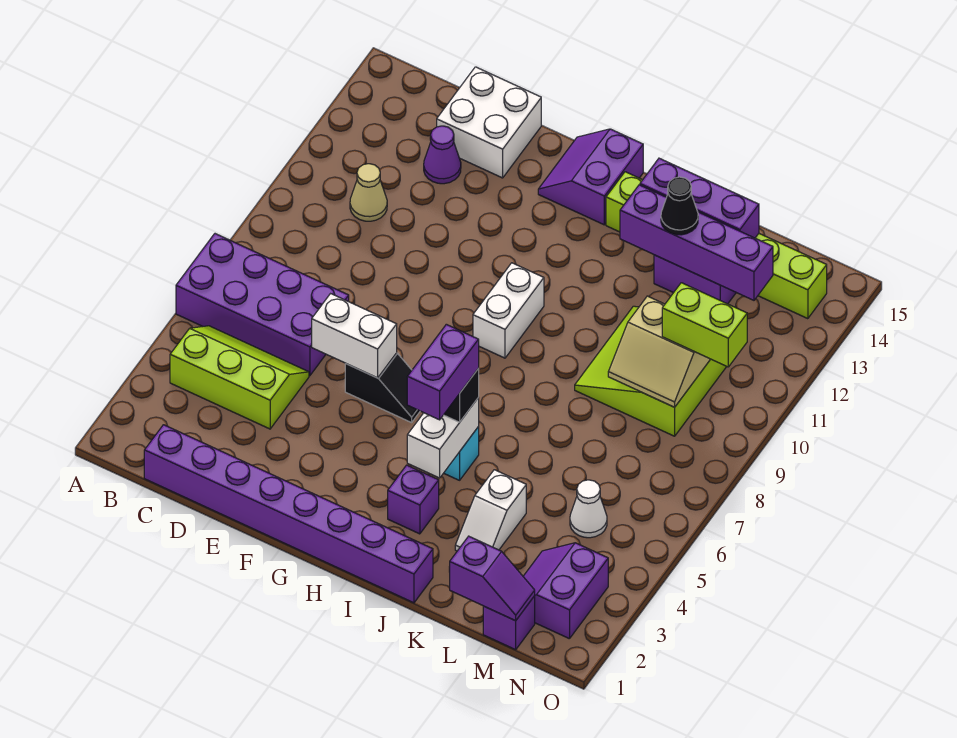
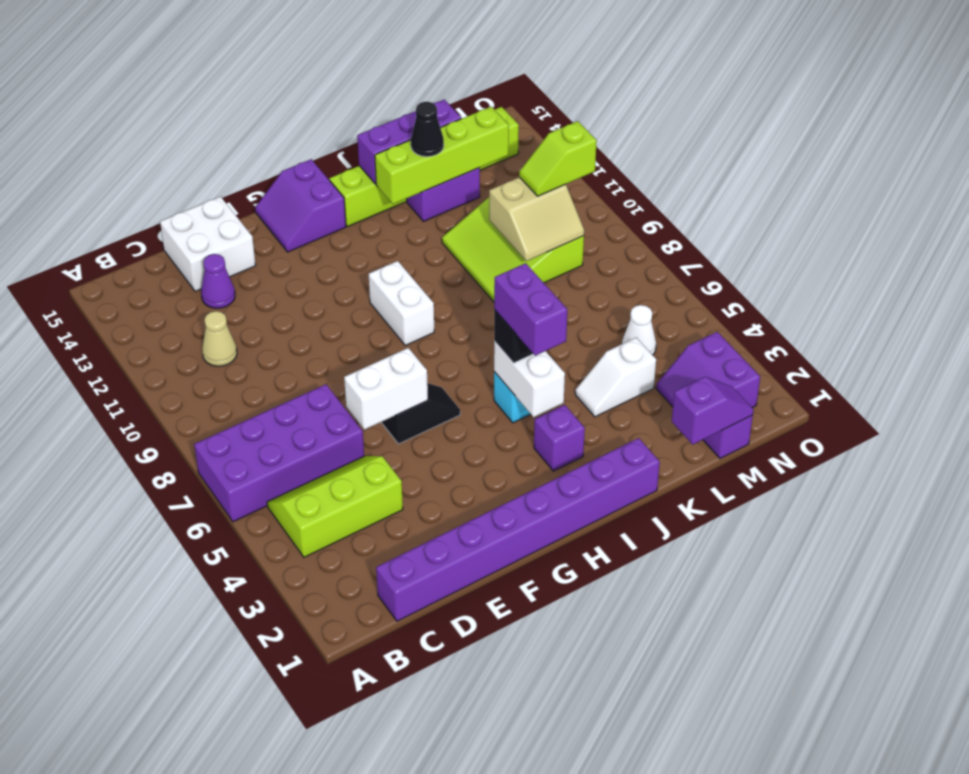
purple brick J13:M13 level 2 -> lime brick J13:M13 level 2
white slope K3:K4 level 1 top 4 -> white slope K4:L4 level 1 top L
lime brick M10:N10 level 3 -> lime slope M10:N10 level 3 top N

